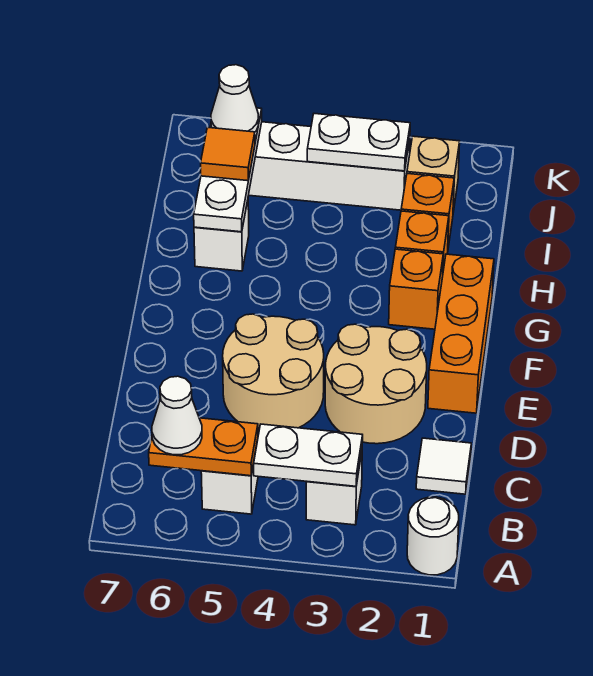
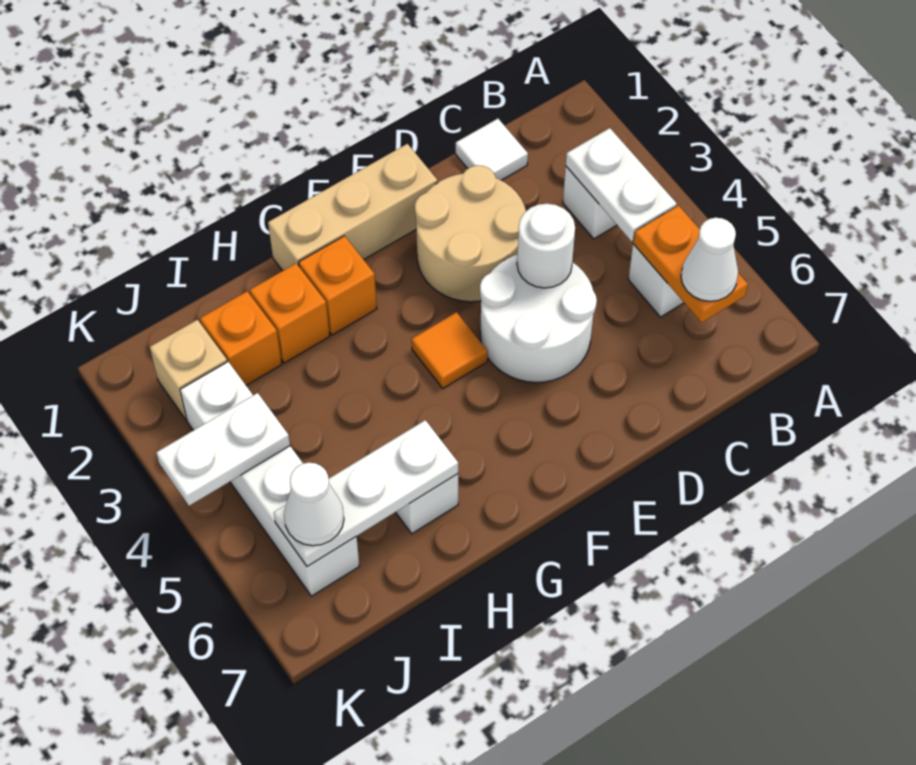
white round brick A1 level 1 -> white round brick D4 level 2
tan round brick D4:E5 level 1 -> white round brick D4:E5 level 1
orange brick E1:G1 level 1 -> tan brick E1:G1 level 1
orange tile I6 level 3 -> orange tile F4 level 1
white plate J3:J4 level 2 -> white plate J4:K4 level 2

